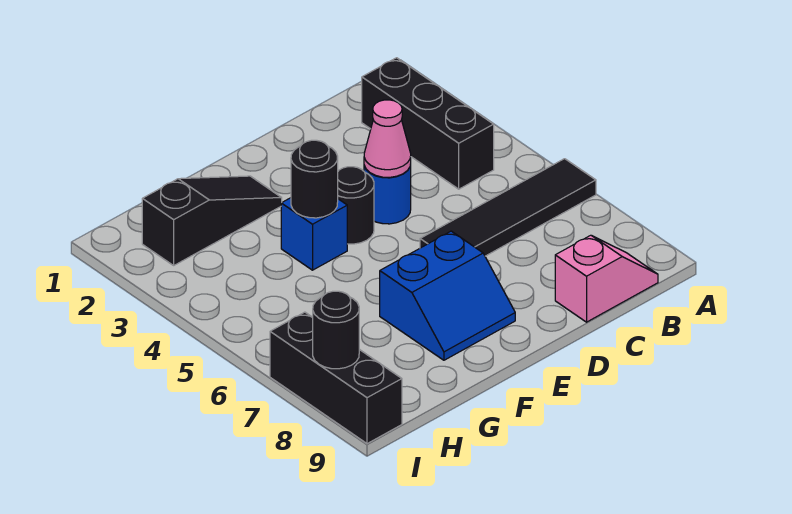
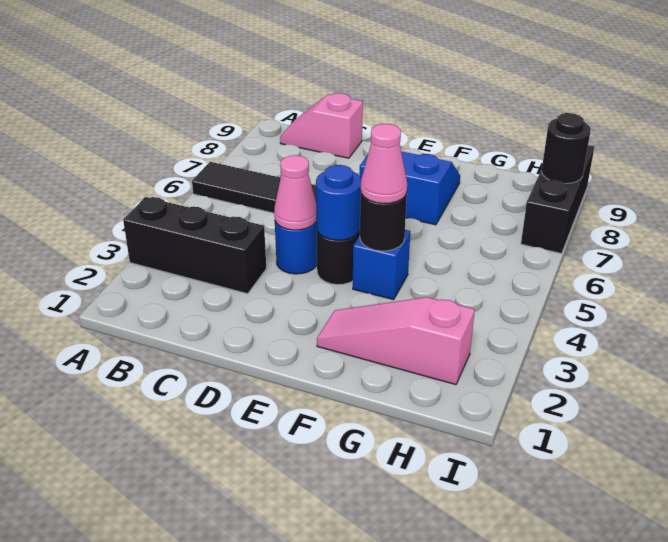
black brick B2:B4 level 1 -> black brick A3:C3 level 1
none -> blue round brick E4 level 2
black slope F2:H2 level 1 top H -> pink slope F2:H2 level 1 top H
none -> pink cone F4 level 3

